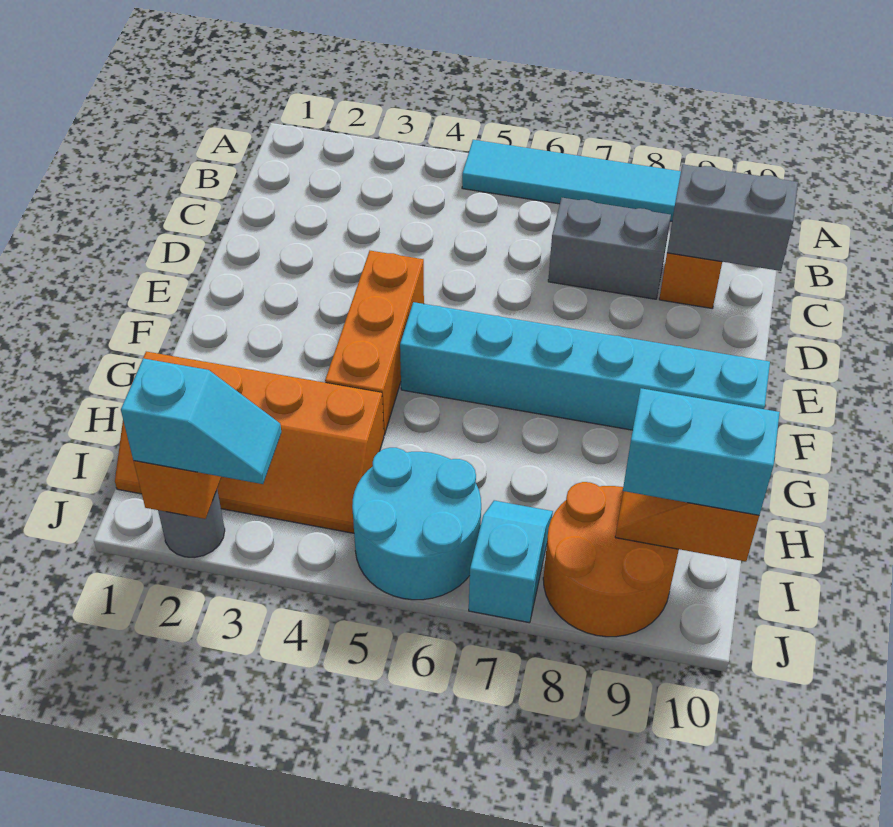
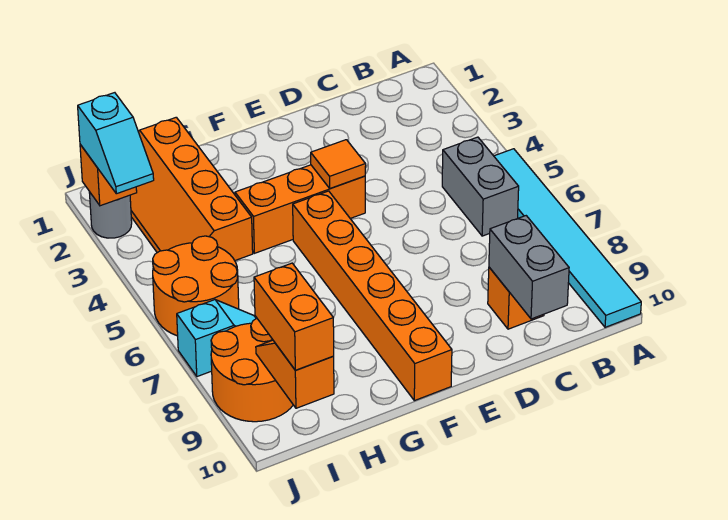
grey brick C7:C8 level 1 -> grey brick B5:B6 level 1
none -> orange tile E4 level 2
cyan brick F5:F10 level 1 -> orange brick F5:F10 level 1
cyan round brick I5:J6 level 1 -> orange round brick I5:J6 level 1
cyan brick I9:I10 level 3 -> orange brick I9:I10 level 3

